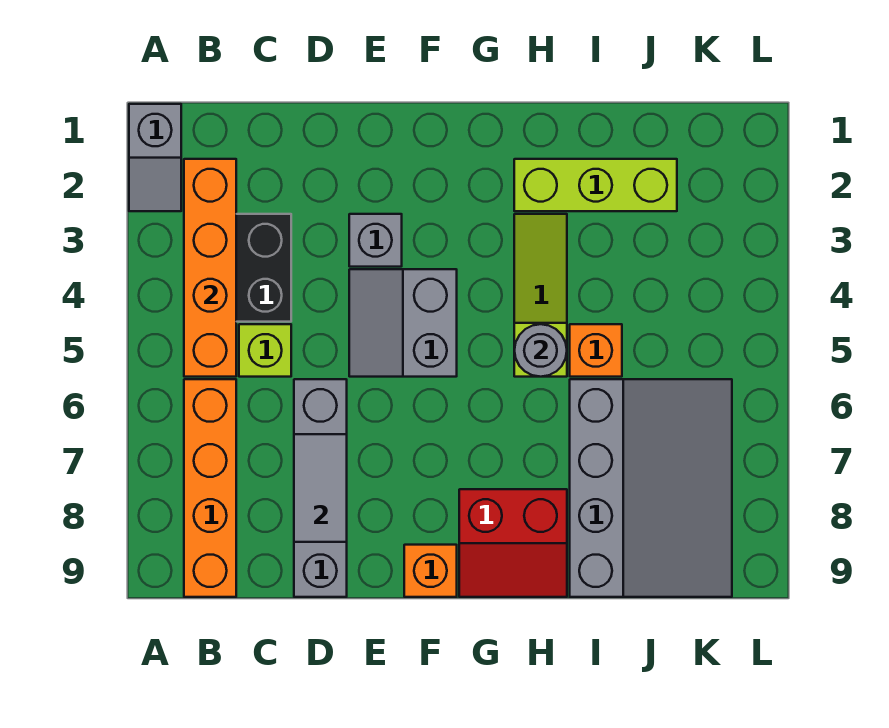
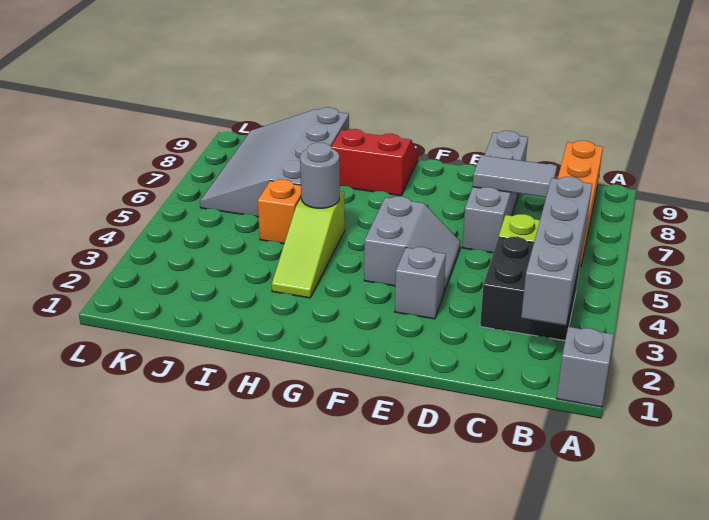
orange brick B2:B5 level 2 -> grey brick B2:B5 level 2
grey tile D7:D8 level 2 -> grey tile C7:D7 level 2
orange brick F9 level 1 -> none
lime brick H2:J2 level 1 -> none

